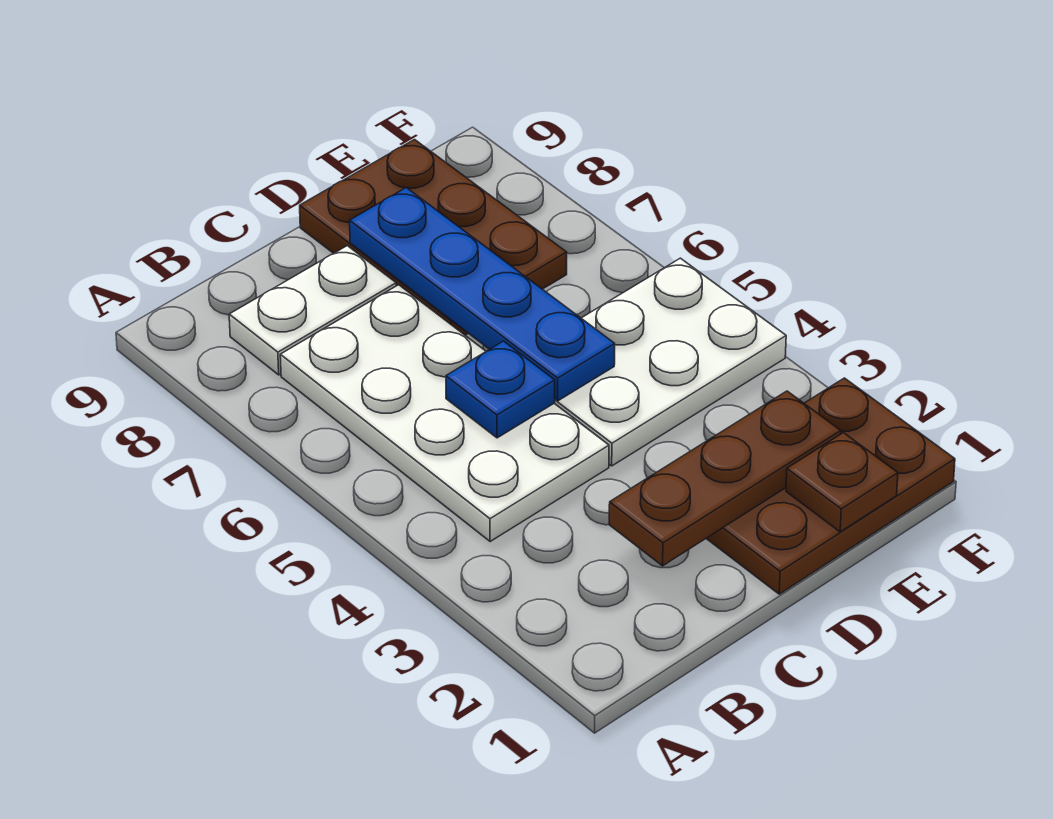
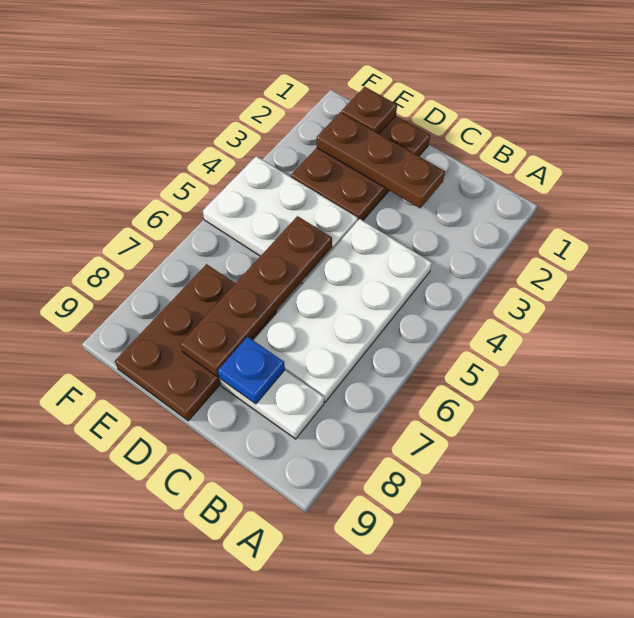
blue plate C5 level 2 -> blue plate C8 level 2
brown plate D1:F2 level 1 -> brown plate D1:E3 level 1
blue plate D5:D8 level 2 -> brown plate D5:D8 level 2

